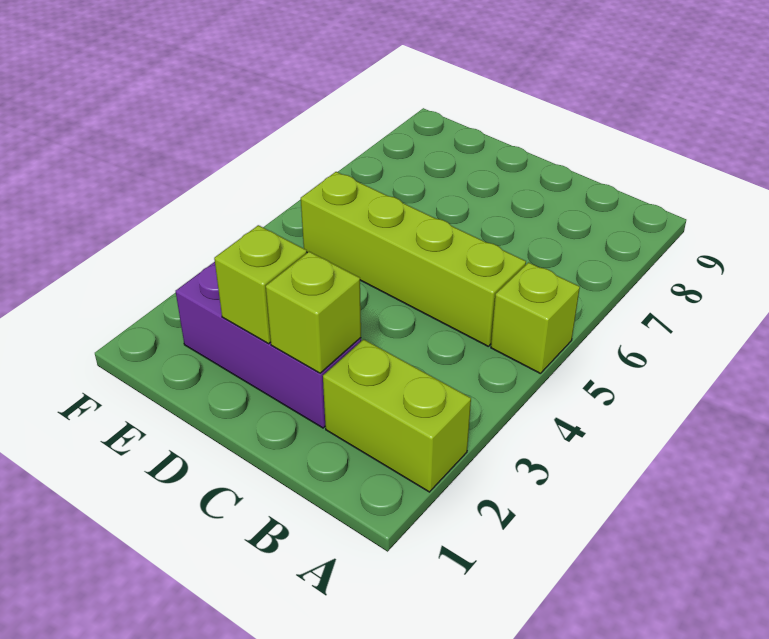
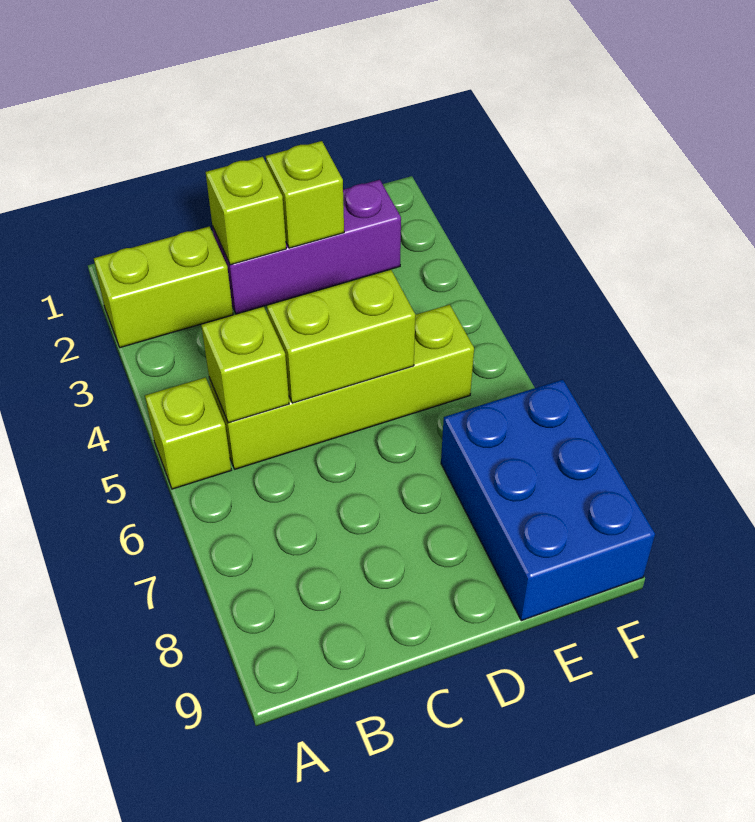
none -> lime brick B5 level 2
none -> lime brick C5:D5 level 2
none -> blue brick E7:F9 level 1

